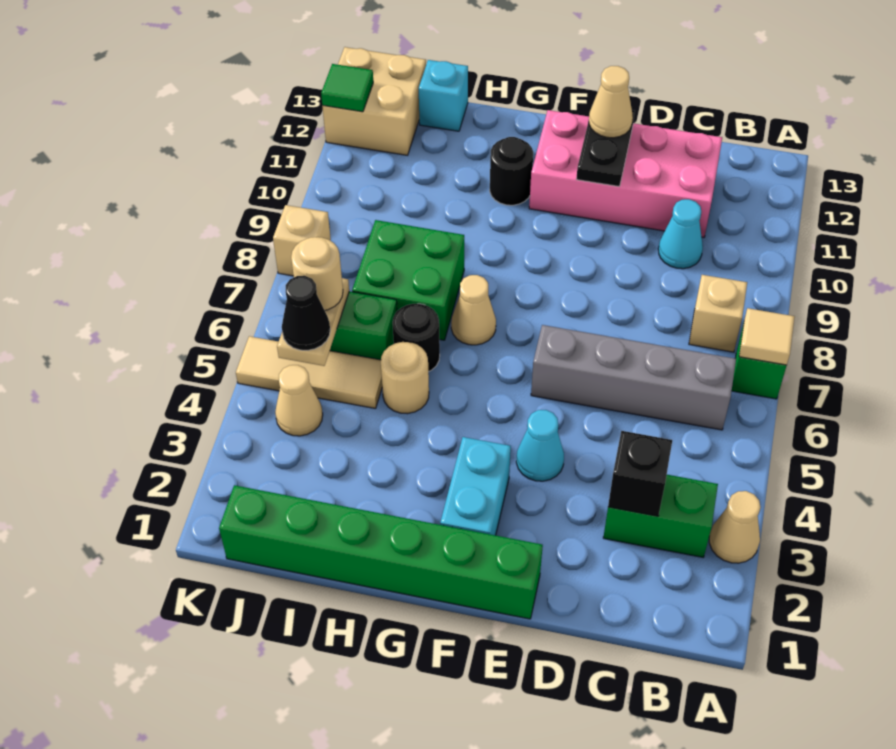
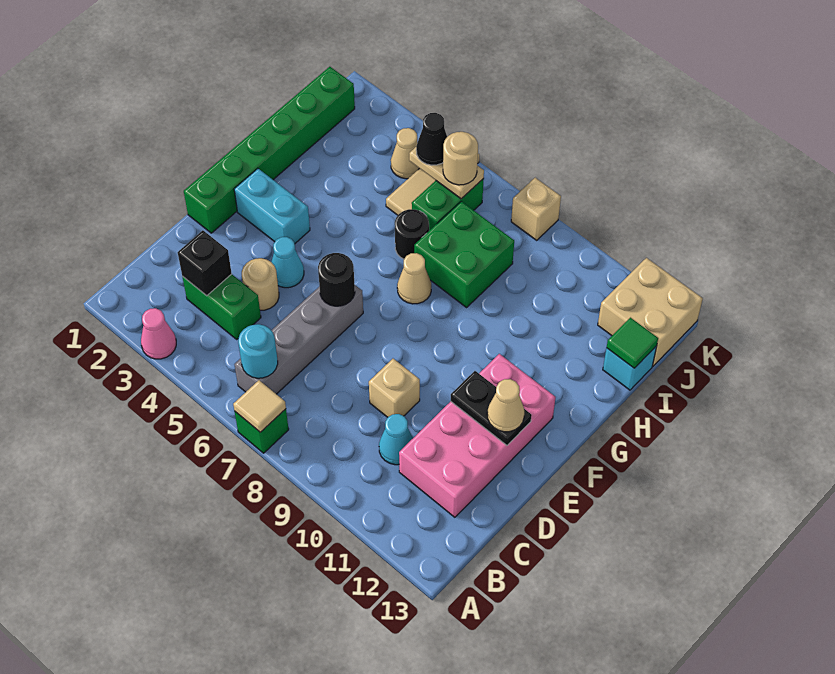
tan cone A3 level 1 -> pink cone A3 level 1
green brick B3:C3 level 1 -> green brick C3:C4 level 1
none -> cyan round brick B6 level 2
tan brick B8 level 1 -> tan brick D9 level 1
black round brick G11 level 1 -> black round brick E6 level 2
tan round brick H5 level 1 -> tan round brick D4 level 1
green tile K12 level 2 -> green tile I13 level 2

